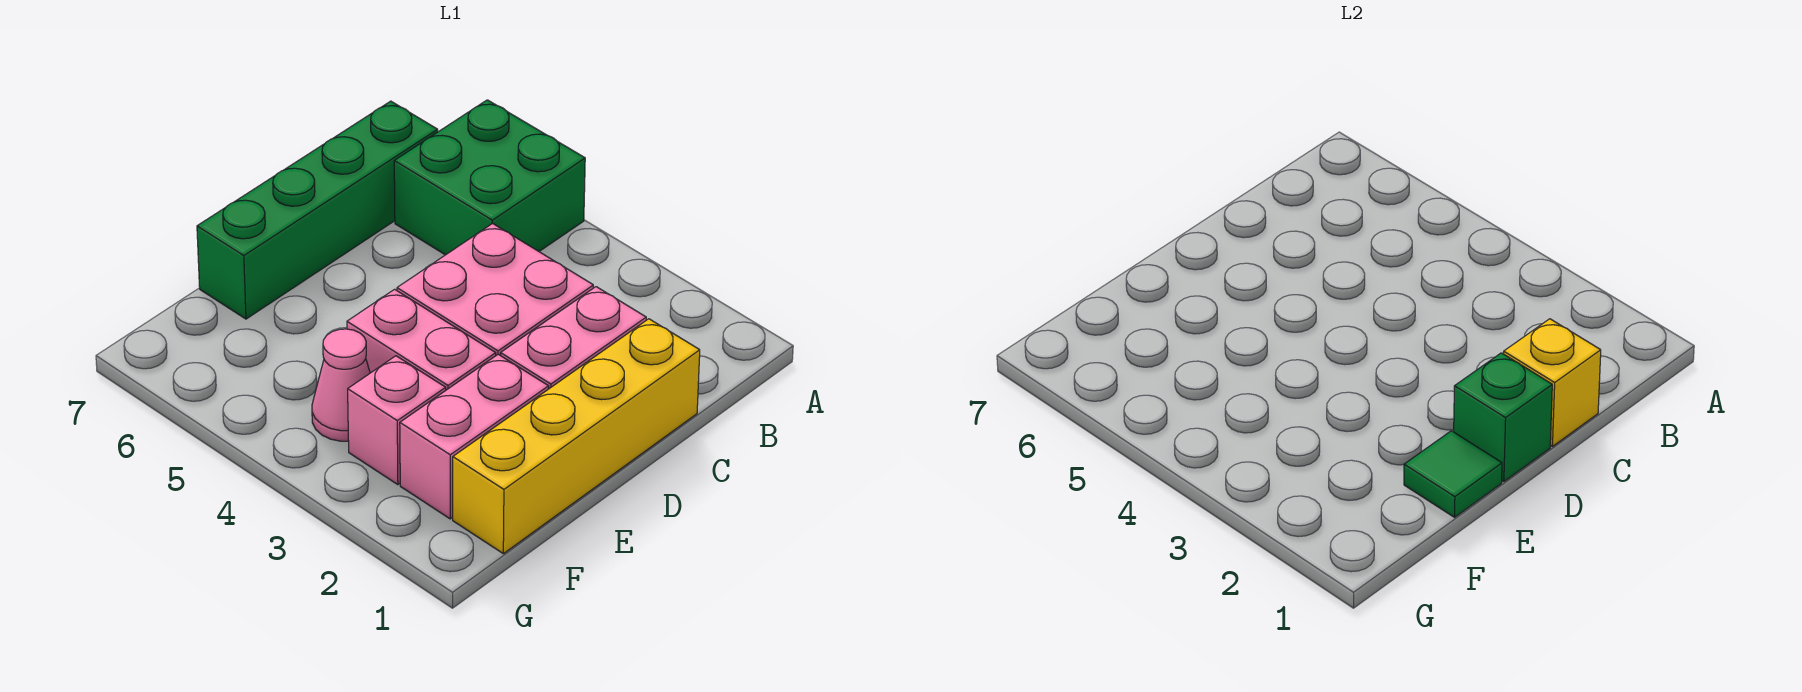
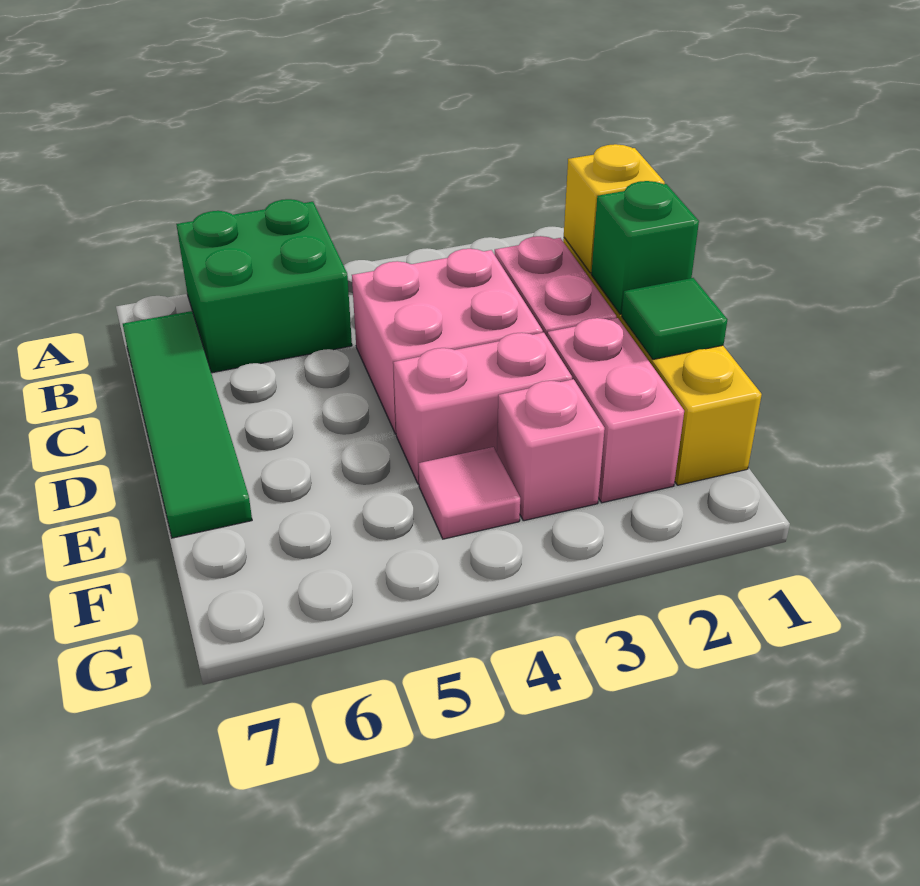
green brick B7:E7 level 1 -> green tile B7:E7 level 1
pink cone F4 level 1 -> pink tile F4 level 1

